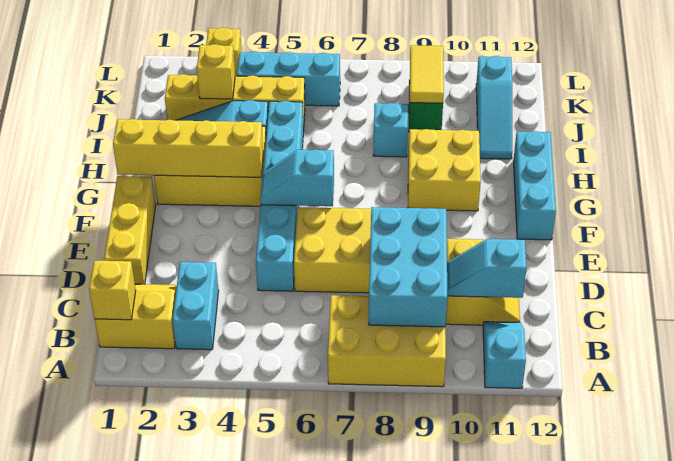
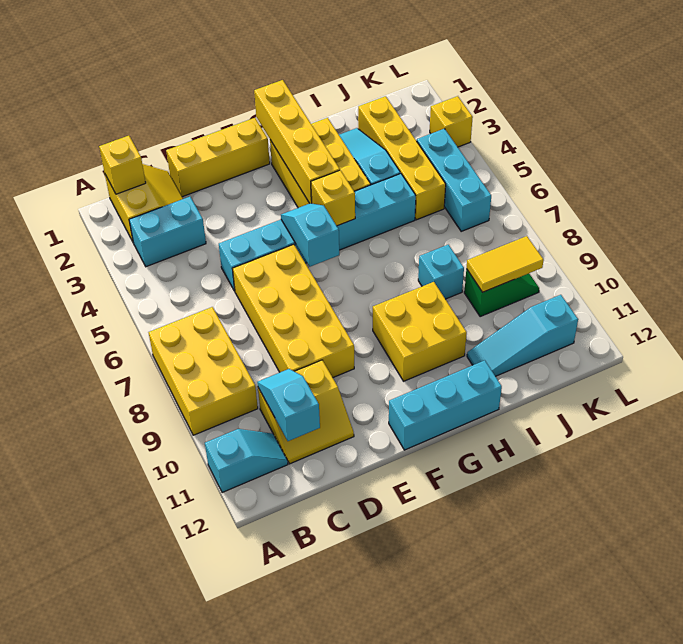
cyan brick B8:D9 level 2 -> none
yellow brick J3 level 2 -> yellow brick G5 level 2

